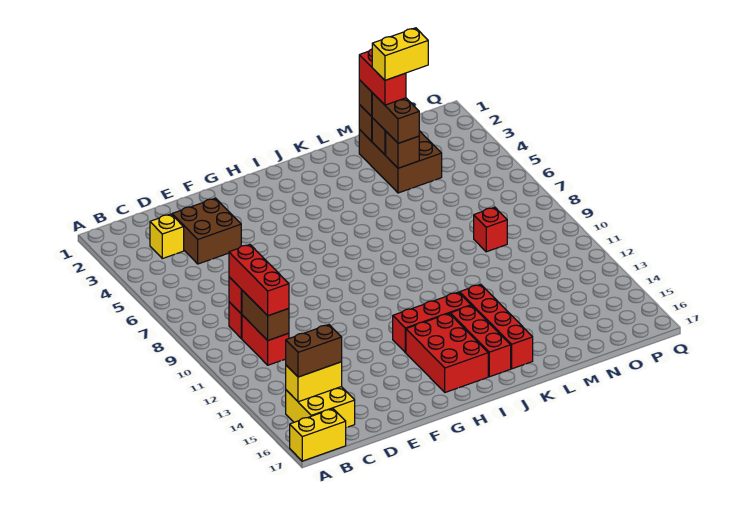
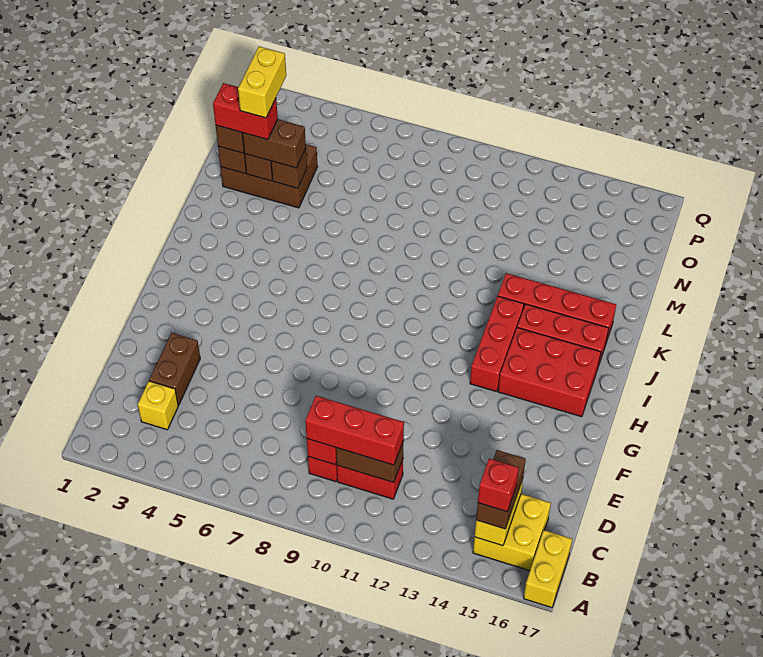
brown brick D3:E4 level 1 -> brown brick D3:E3 level 1
red brick N9 level 1 -> red brick B15 level 4

